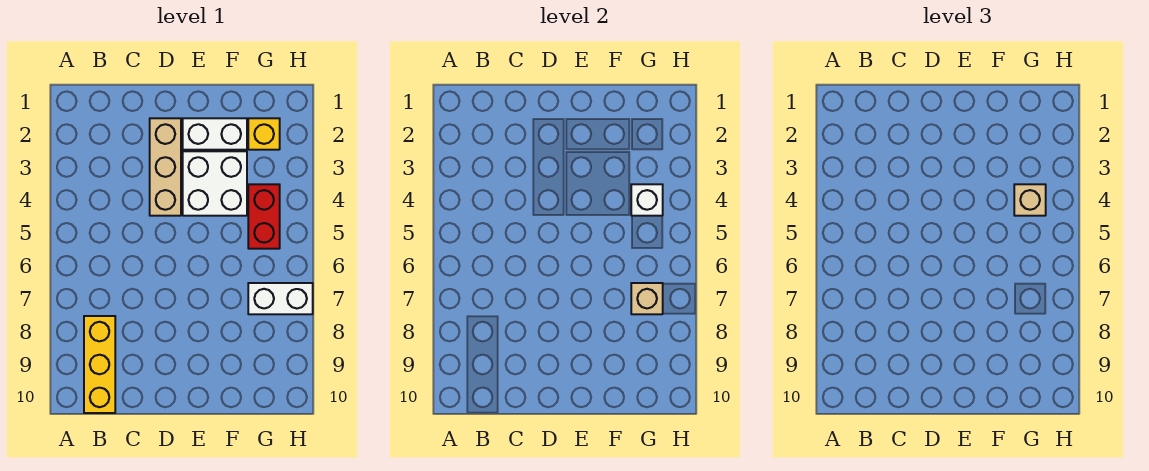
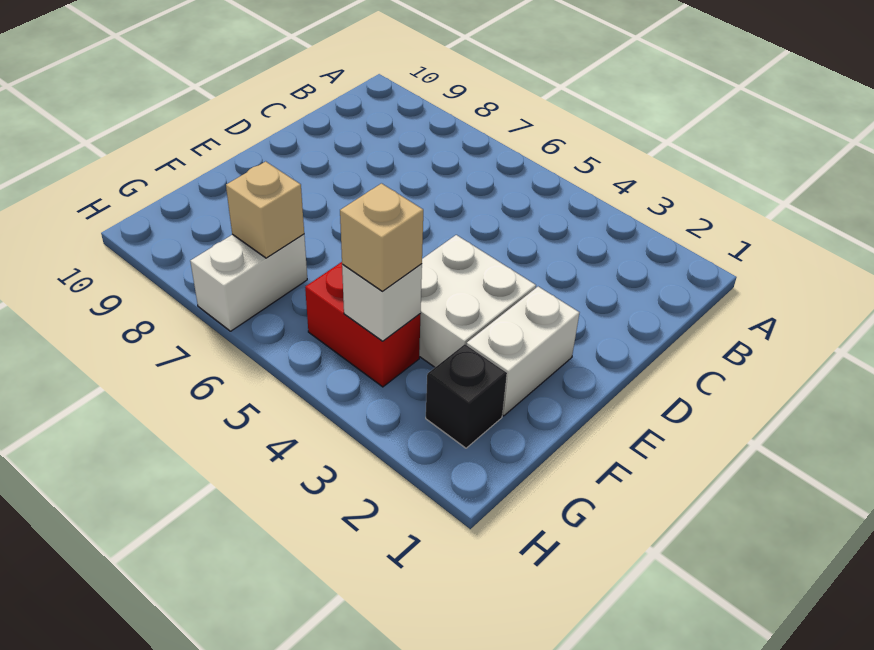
yellow brick B8:B10 level 1 -> none
tan brick D2:D4 level 1 -> none
yellow brick G2 level 1 -> black brick G2 level 1

